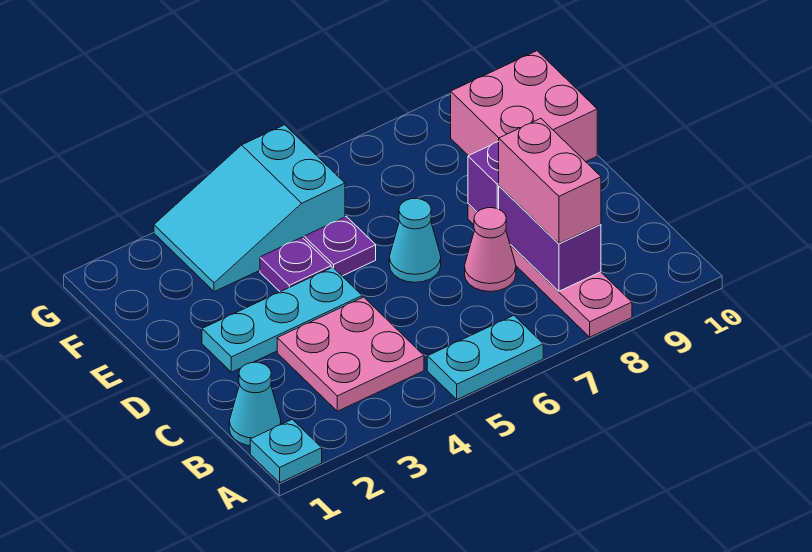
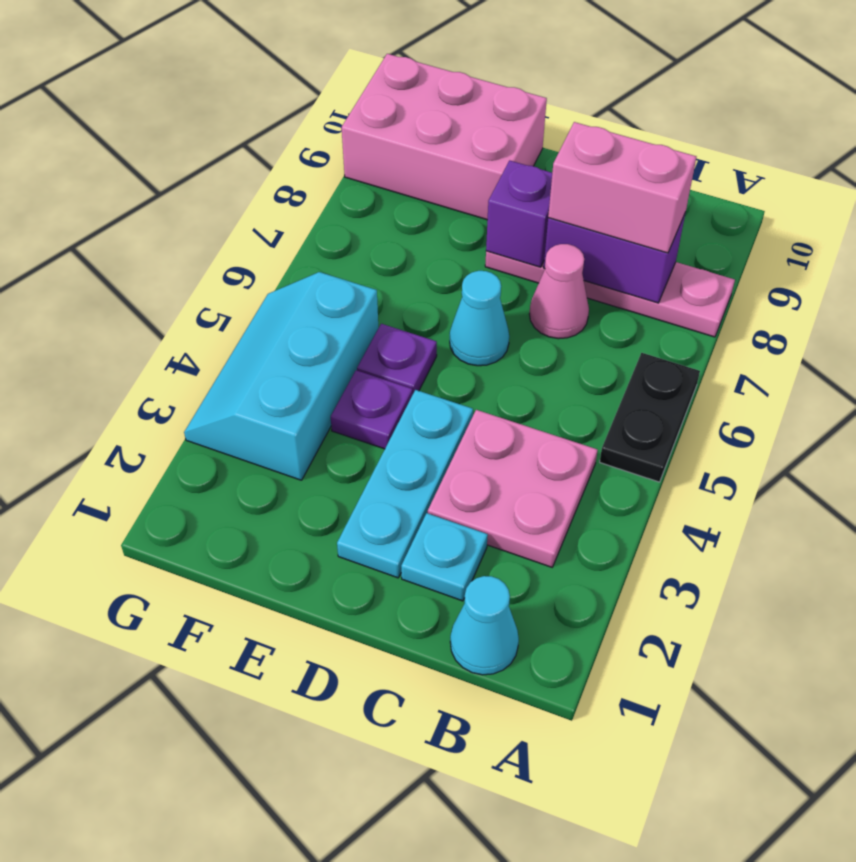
cyan plate A1 level 1 -> cyan plate C2 level 1
cyan plate A5:A6 level 1 -> black plate A5:A6 level 1
pink brick E9:F10 level 1 -> pink brick E9:G10 level 1
cyan slope F3:G5 level 1 top 5 -> cyan slope F3:G5 level 1 top F

